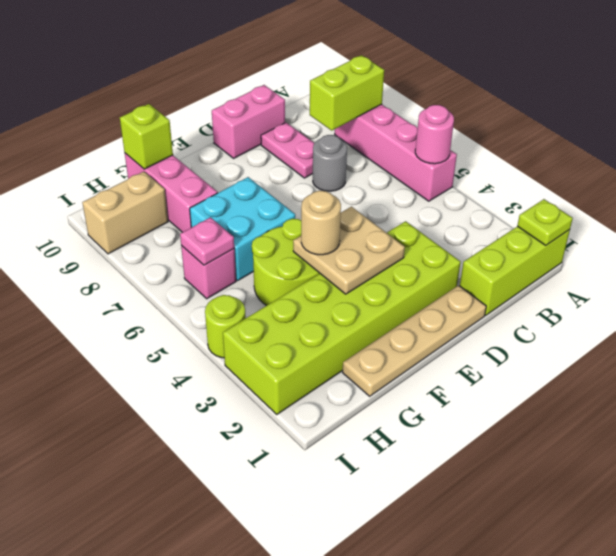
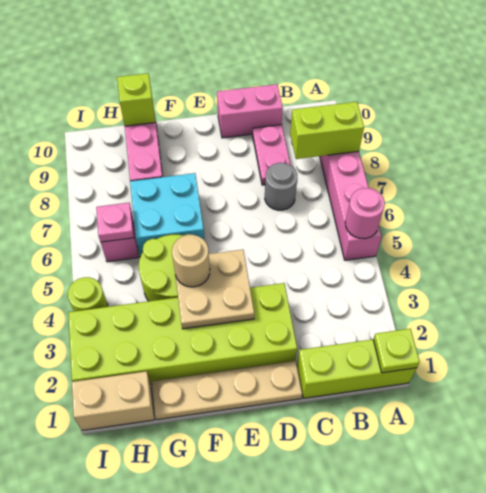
tan brick H9:I9 level 1 -> tan brick H1:I1 level 1

